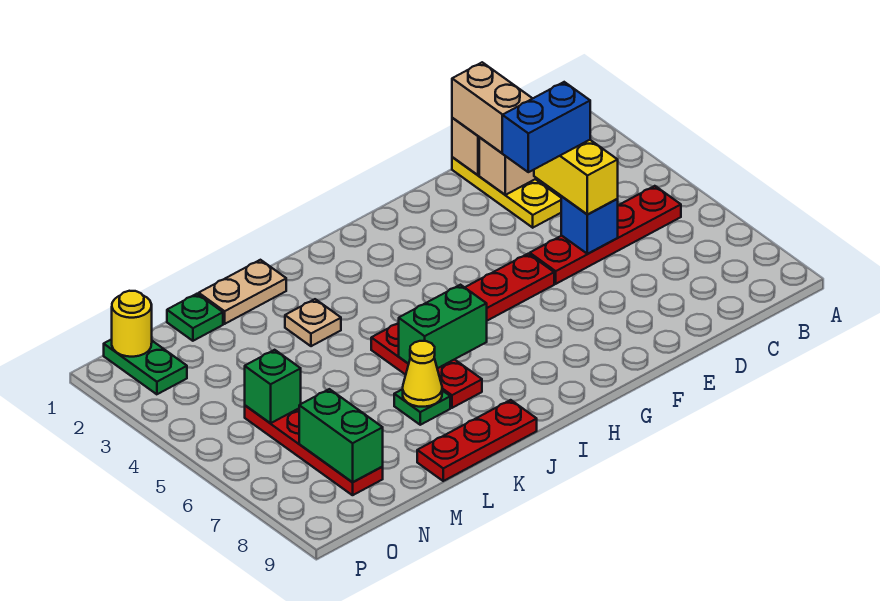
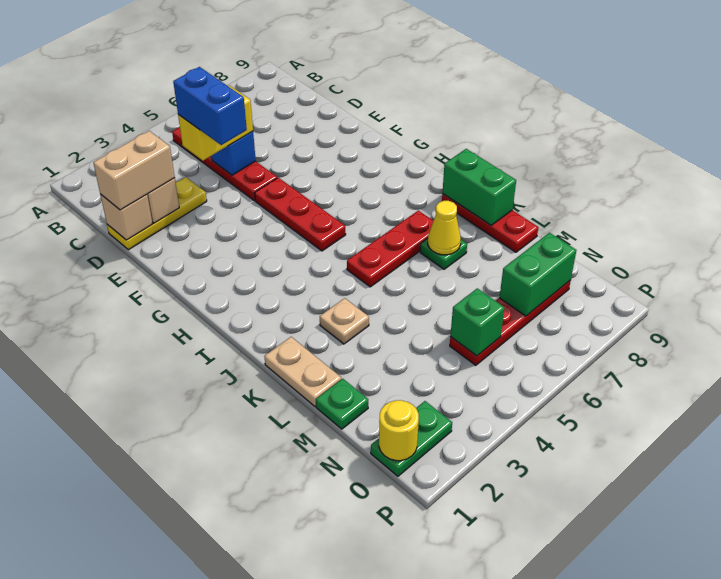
green brick I6:J6 level 2 -> green brick J9:K9 level 2

